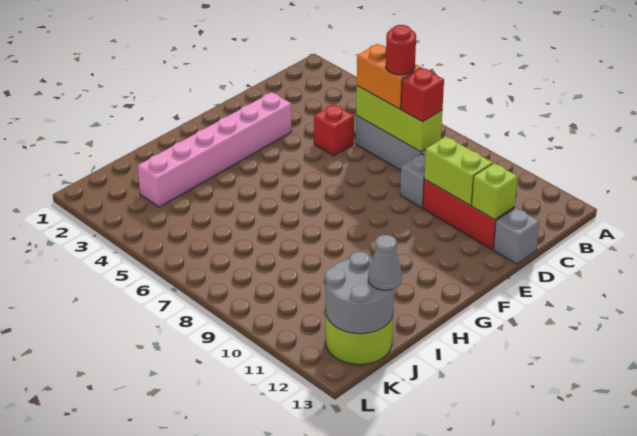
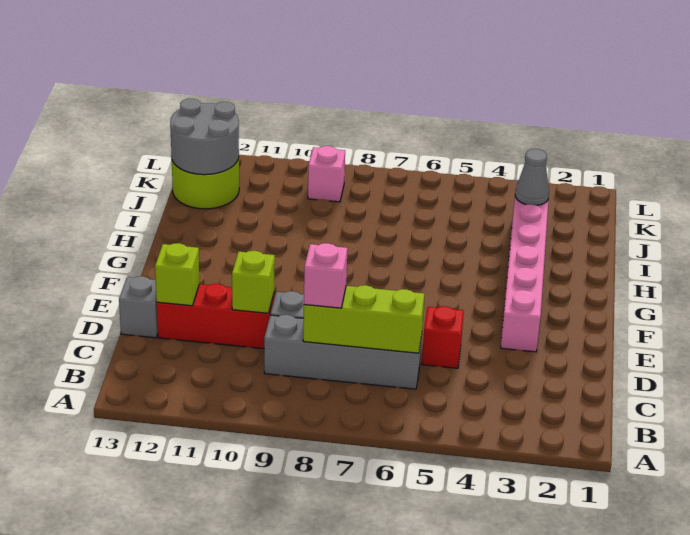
orange brick C6:C7 level 3 -> none
red round brick C7 level 4 -> none
red brick C8 level 3 -> pink brick C8 level 3
lime brick D10:D11 level 2 -> lime brick D10 level 2
grey cone J13 level 3 -> grey cone J3 level 2
none -> pink brick K9 level 1

